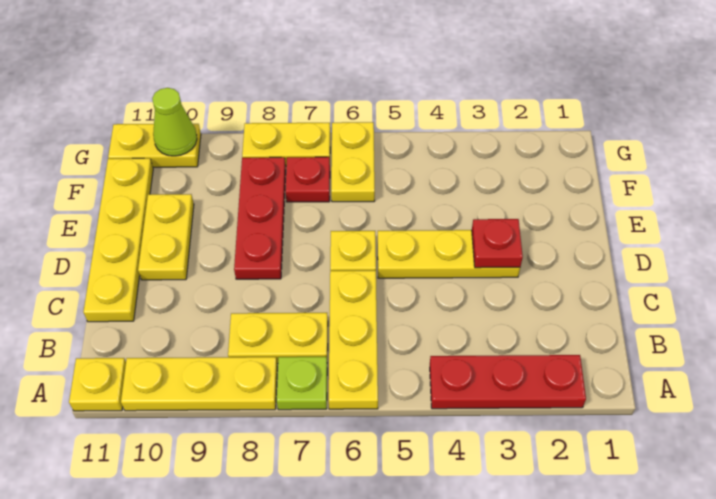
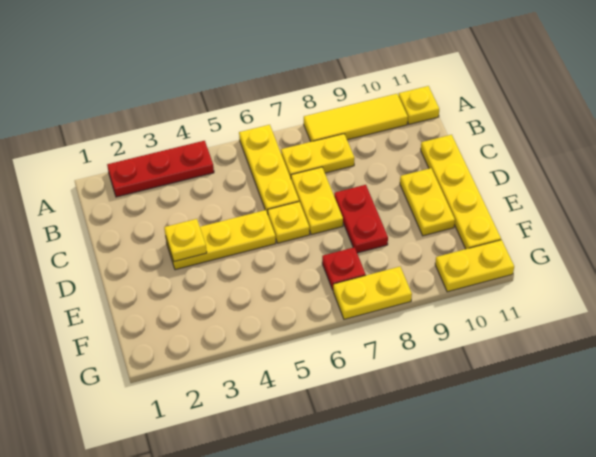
lime plate A7 level 1 -> none
yellow plate A8:A10 level 1 -> yellow tile A8:A10 level 1
red plate D3 level 2 -> yellow plate D3 level 2
red plate D8:F8 level 1 -> red plate D8:E8 level 1
yellow plate F6:G6 level 1 -> yellow plate C7:D7 level 1
lime cone G10 level 2 -> none

